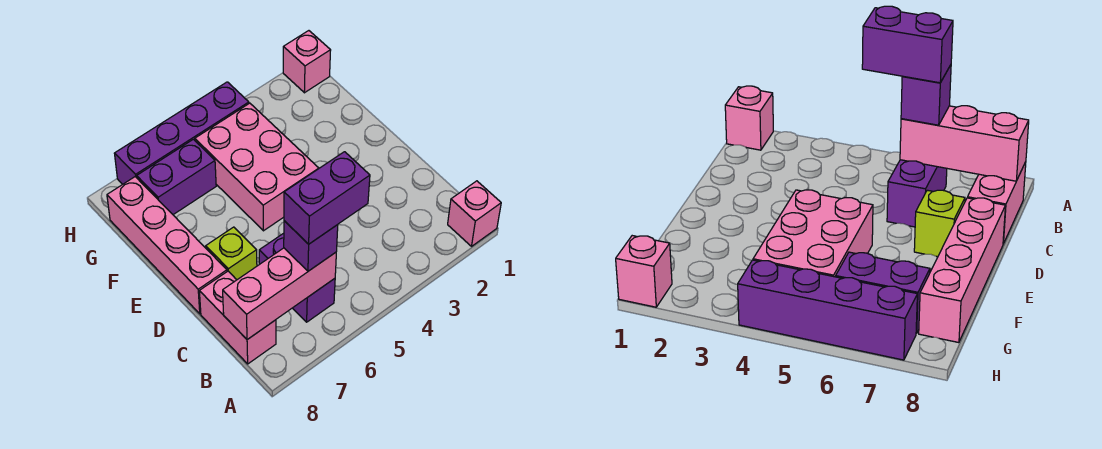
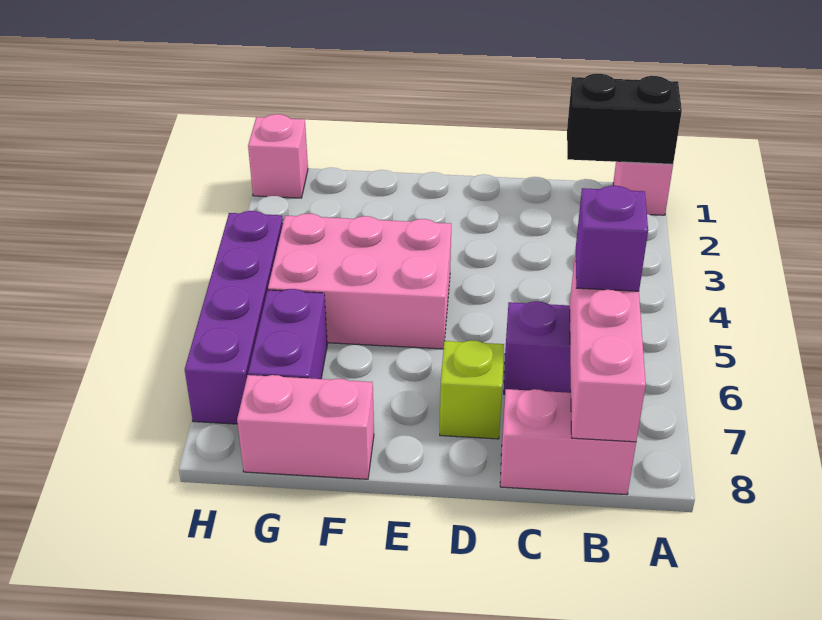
none -> black brick A1:B1 level 2
purple brick B5:B6 level 4 -> none
pink brick D8:G8 level 1 -> pink brick F8:G8 level 1

